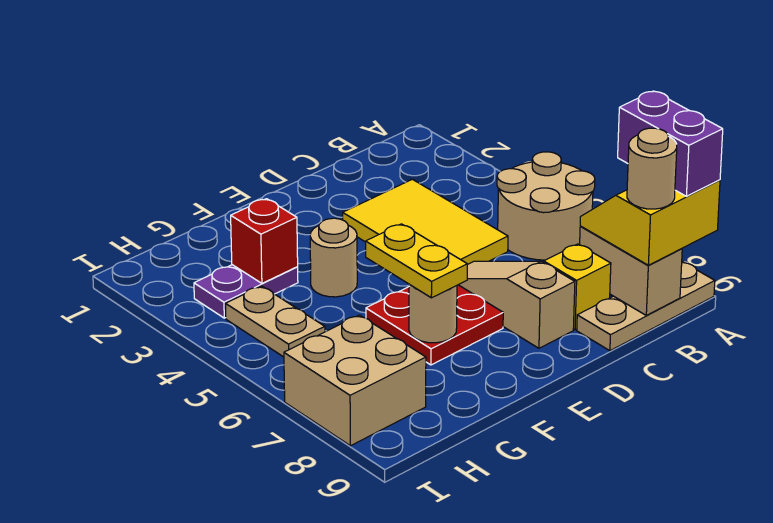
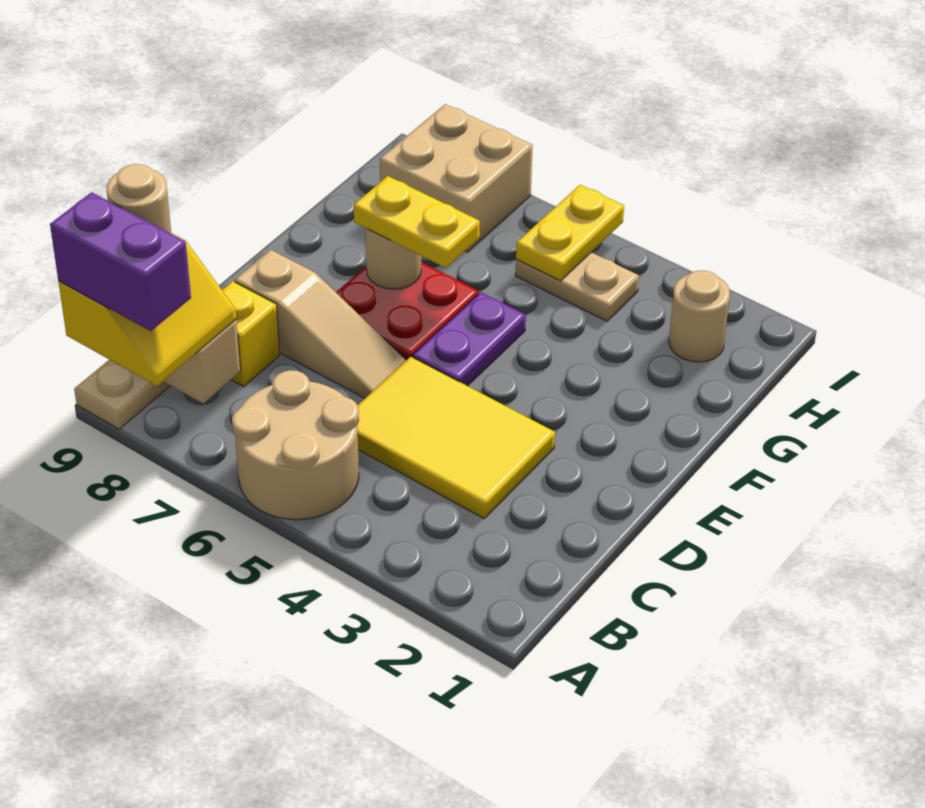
tan round brick F4 level 1 -> tan round brick H2 level 1
purple plate G3:H3 level 1 -> purple plate E5:F5 level 1
red brick G3 level 2 -> none
none -> yellow plate H5:I5 level 2

